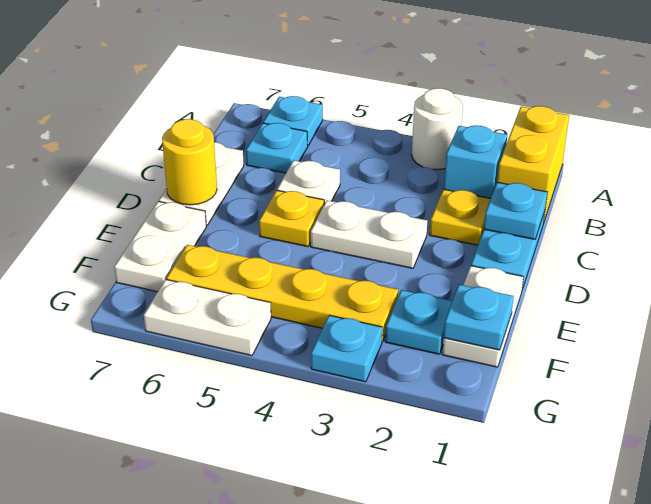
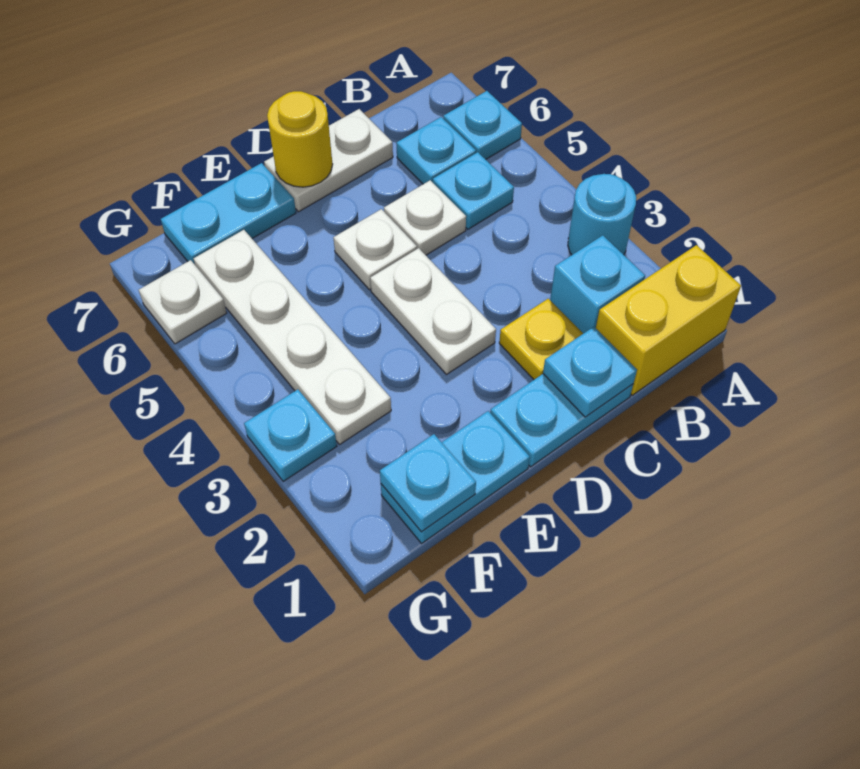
white round brick A3 level 1 -> cyan round brick A3 level 1
yellow plate D5 level 1 -> white plate D5 level 1
white plate E1:F1 level 1 -> cyan plate E1:F1 level 1
white plate E7:F7 level 1 -> cyan plate E7:F7 level 1
cyan plate F2 level 1 -> cyan plate B5 level 1
yellow plate F3:F6 level 1 -> white plate F3:F6 level 1
white plate G5:G6 level 1 -> white plate G6 level 1

